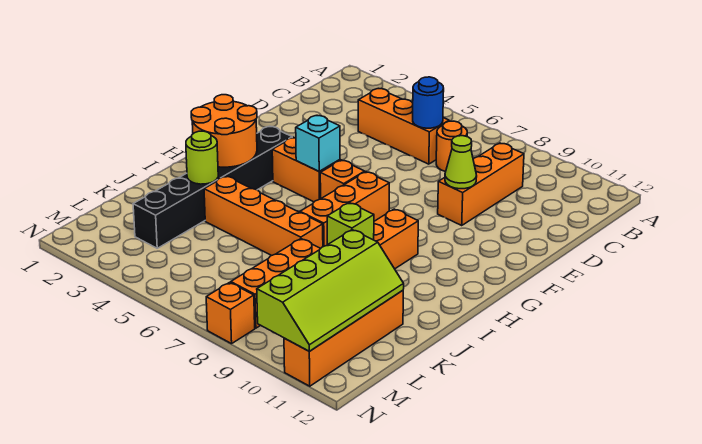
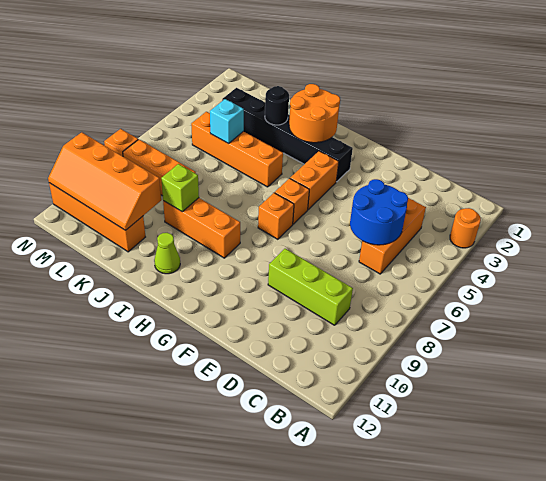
blue round brick C6 level 2 -> blue round brick C5:D6 level 2
orange round brick C7 level 1 -> orange round brick A3 level 1
orange brick C9:E9 level 1 -> lime brick C9:E9 level 1
lime cone E9 level 2 -> lime cone I11 level 1
cyan brick G5 level 2 -> cyan brick K5 level 2
orange brick G7:I7 level 1 -> orange brick G7 level 1
lime round brick J3 level 2 -> black round brick J3 level 2
orange brick J4:J7 level 1 -> orange brick I5:L5 level 1
lime slope K10:N11 level 2 top 10 -> orange slope K10:N11 level 2 top 10

